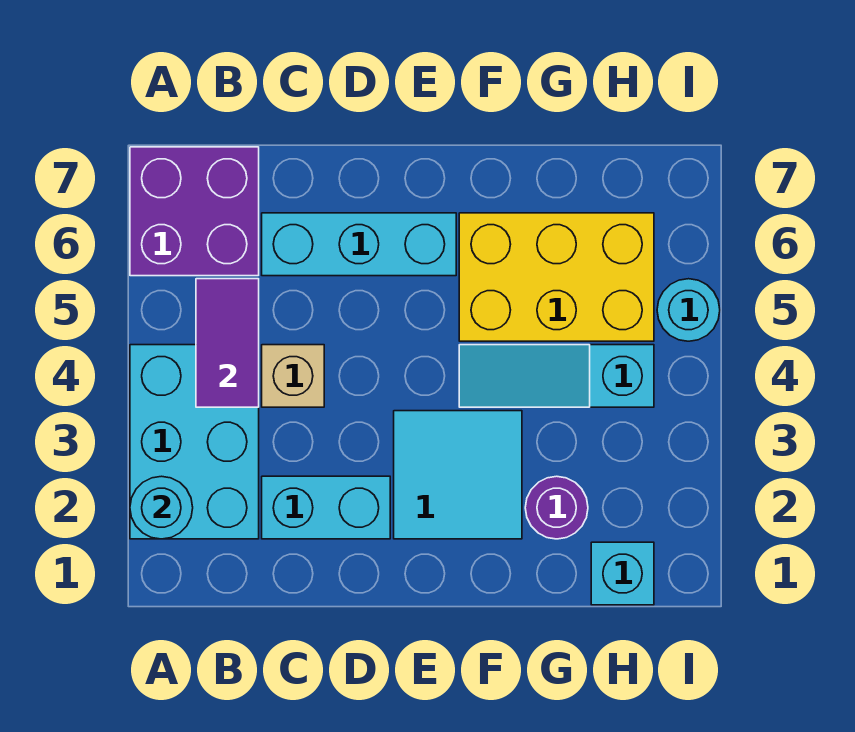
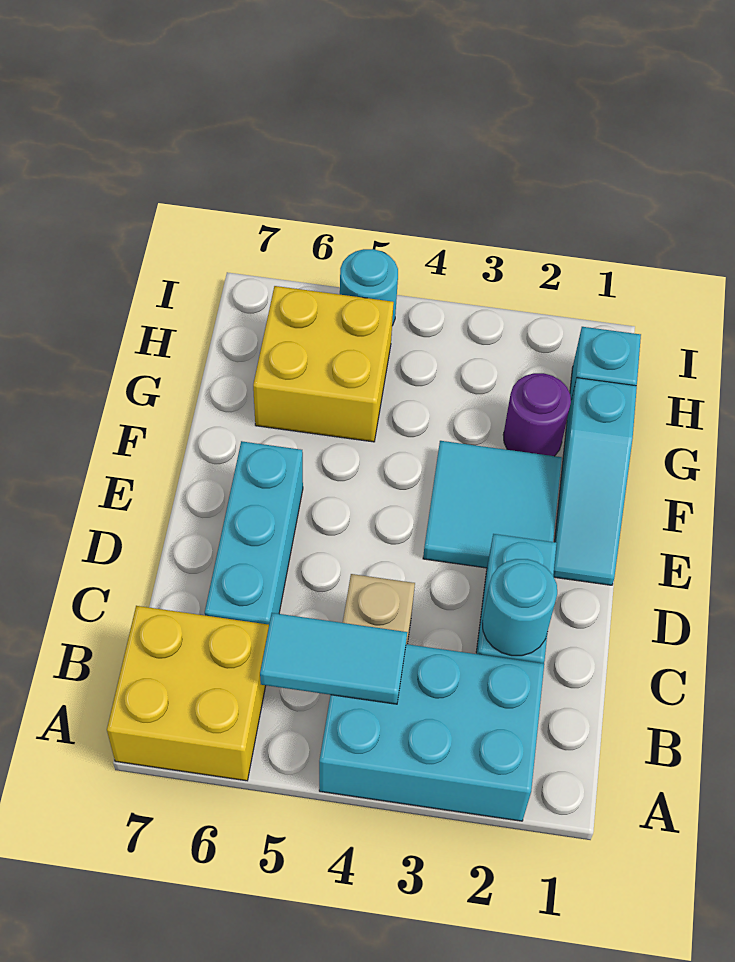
cyan round brick A2 level 2 -> cyan round brick C2 level 2
purple brick A6:B7 level 1 -> yellow brick A6:B7 level 1
purple tile B4:B5 level 2 -> cyan tile B4:B5 level 2
cyan slope F4:H4 level 1 top H -> cyan slope E1:G1 level 1 top G
yellow brick F5:H6 level 1 -> yellow brick G5:H6 level 1

